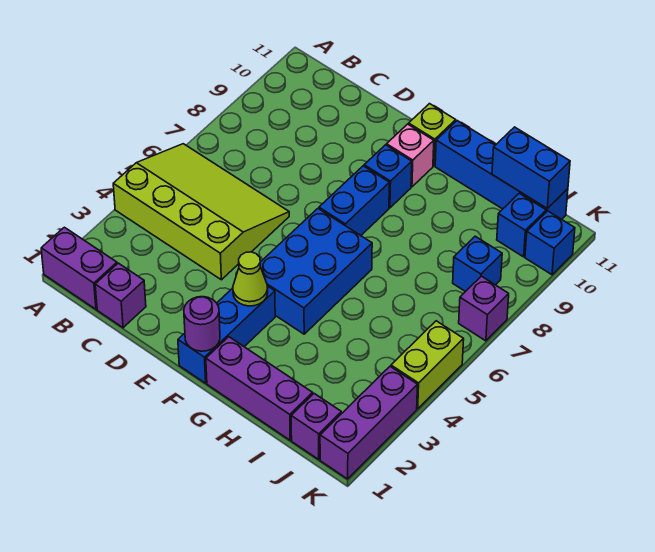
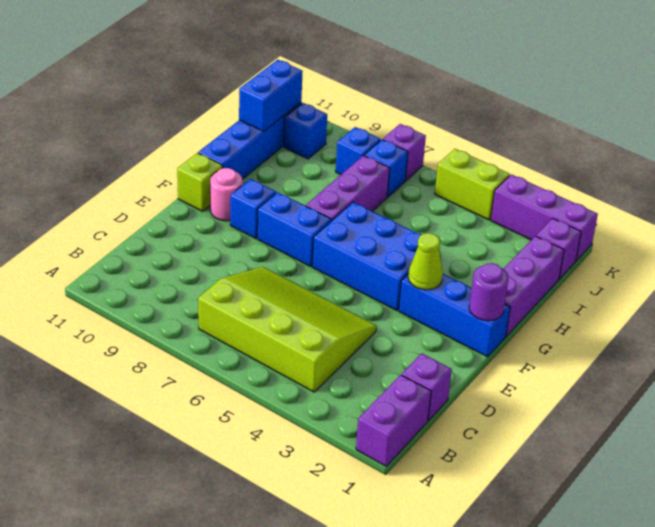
lime slope A4:D6 level 1 top 4 -> lime slope B4:D7 level 1 top B
pink brick F10 level 1 -> pink round brick F10 level 1
none -> purple brick G7:I7 level 1
blue brick K10 level 1 -> blue brick J7 level 1

